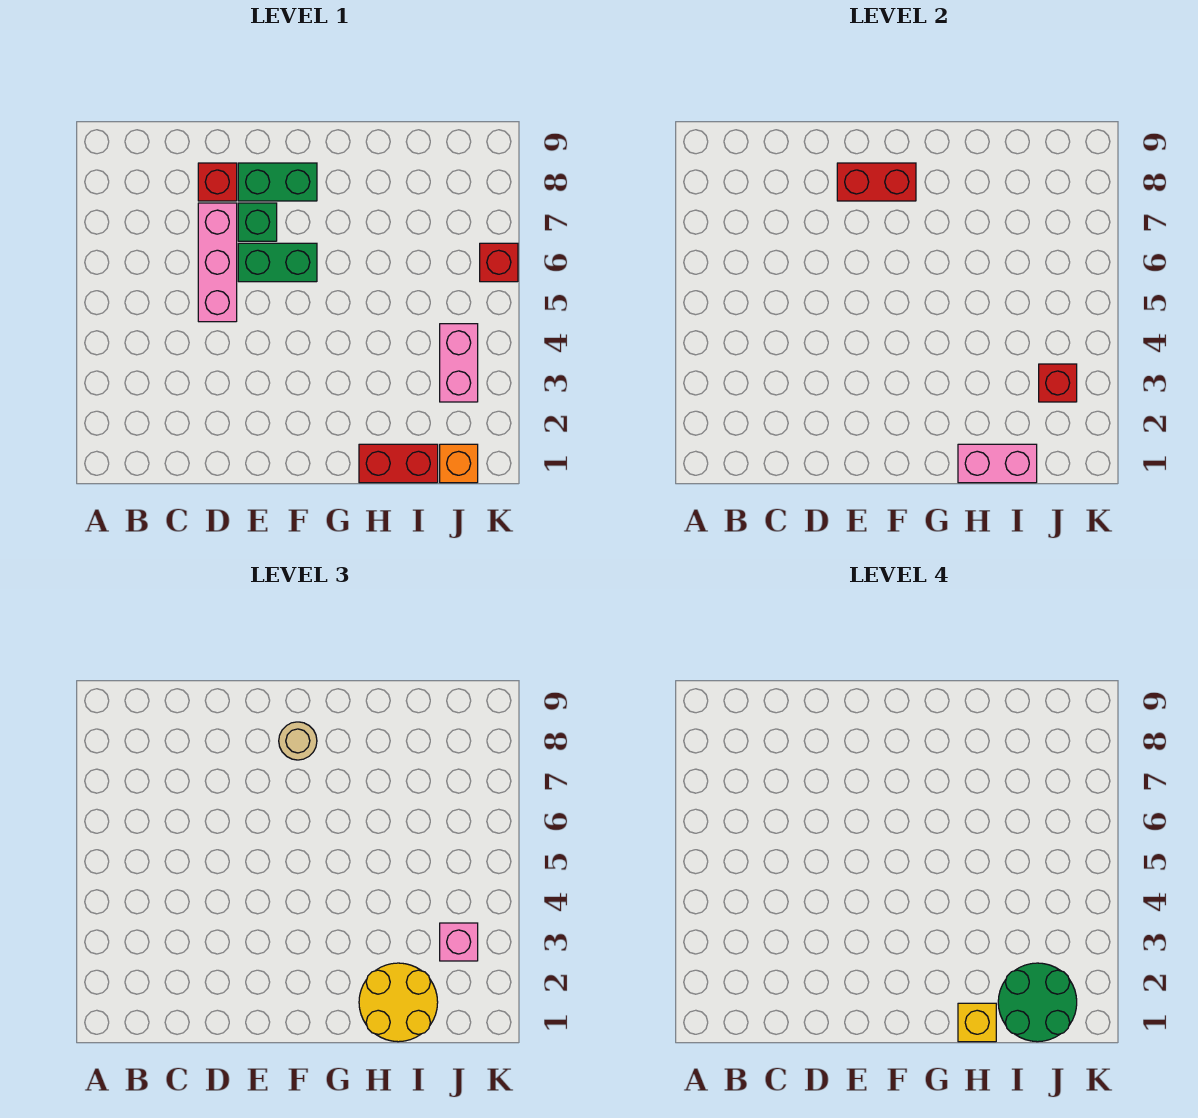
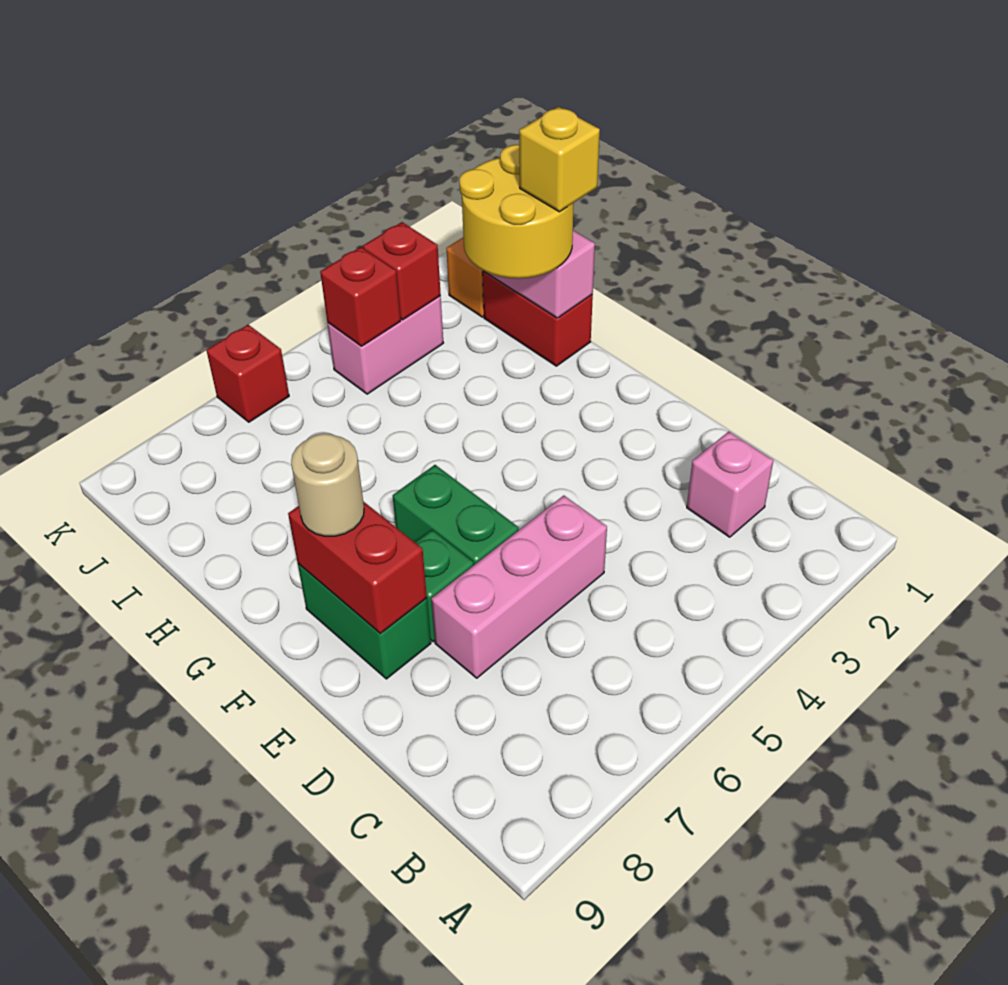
red brick D8 level 1 -> red brick J4 level 2
green round brick I1:J2 level 4 -> none
pink brick J3 level 3 -> pink brick C2 level 1

